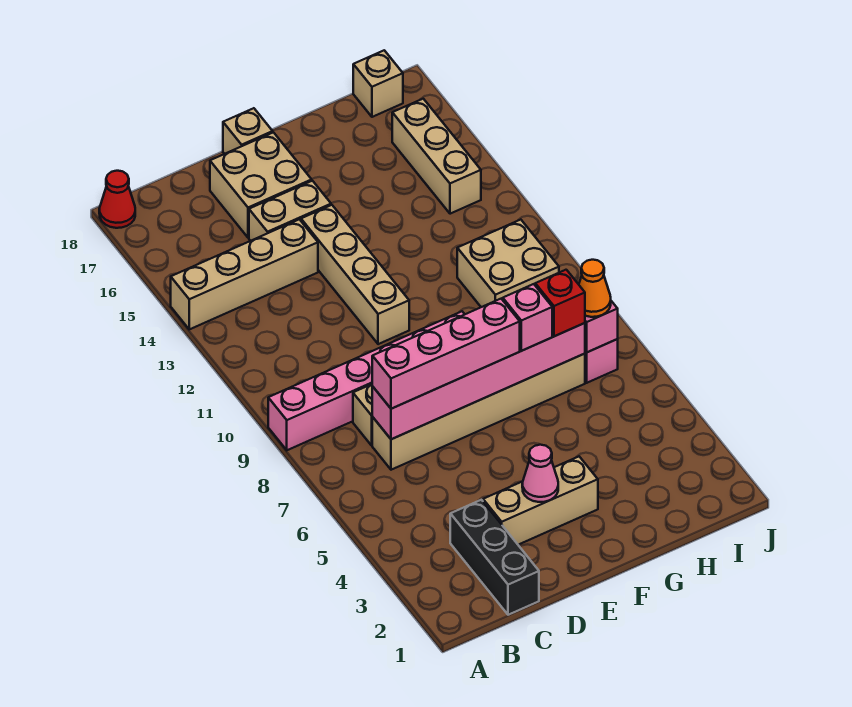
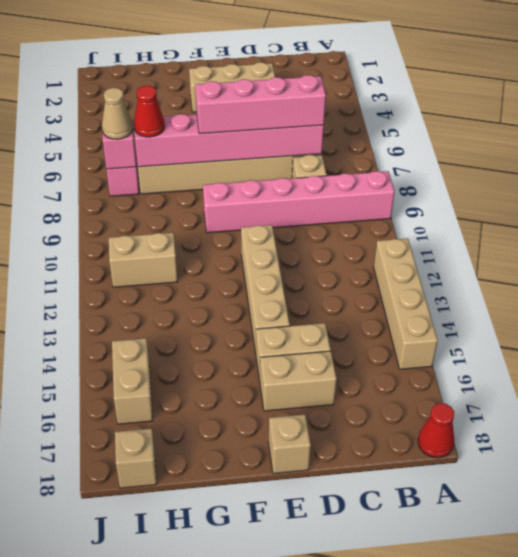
tan brick A14:D14 level 1 -> tan brick A12:A15 level 1
black brick C1:C3 level 1 -> none
tan brick D16:E17 level 1 -> tan brick D16:E16 level 1
pink cone E3 level 2 -> none
pink brick G7 level 3 -> none
red brick H7 level 3 -> red cone H7 level 3
tan brick H10:I11 level 1 -> tan brick H11:I11 level 1
orange cone I7 level 3 -> tan cone I7 level 3
tan brick I14:I16 level 1 -> tan brick I15:I16 level 1

